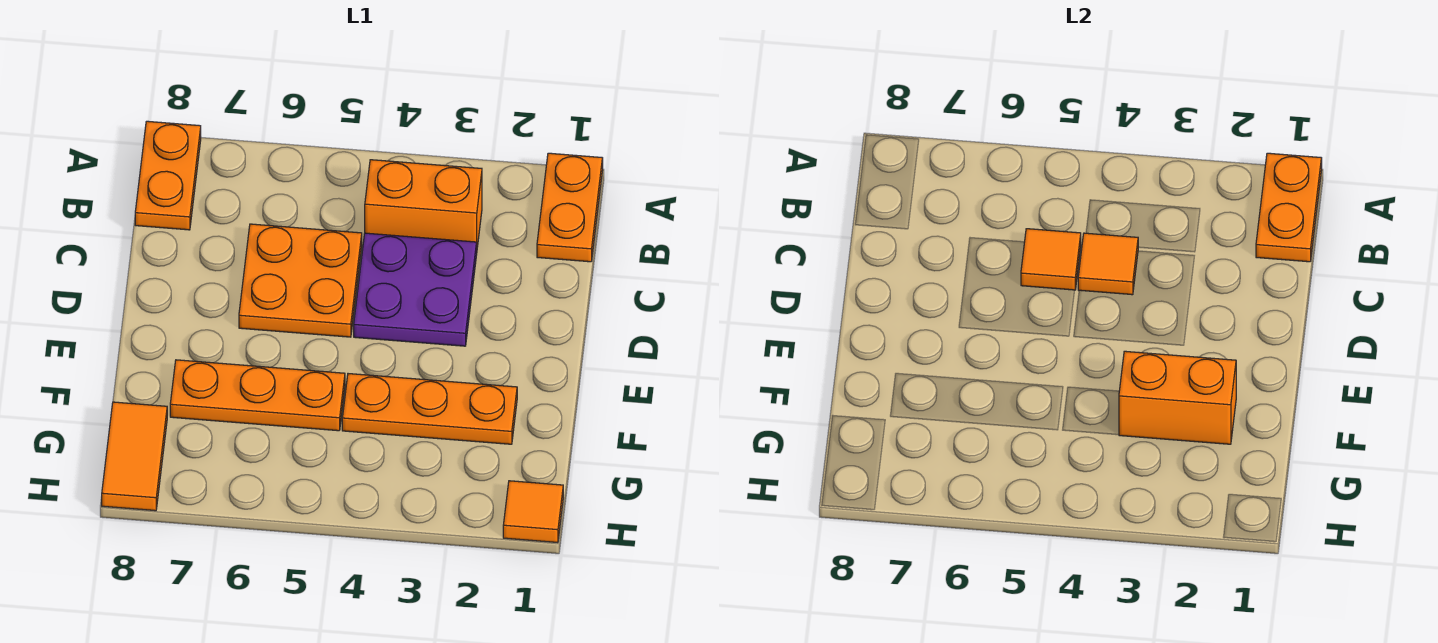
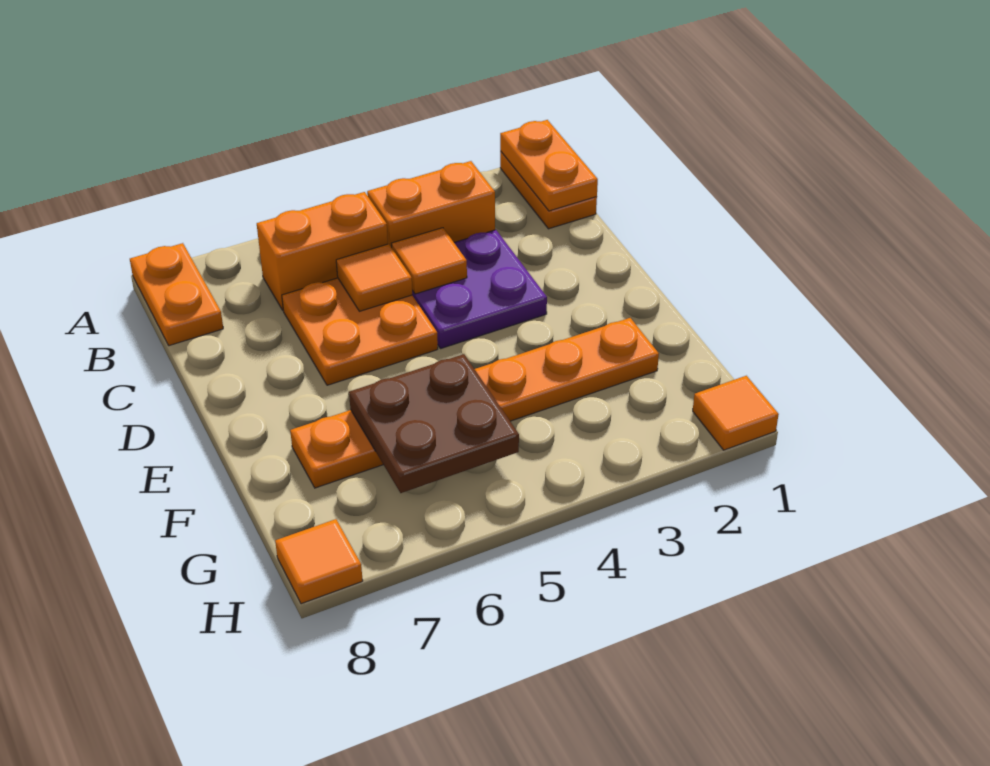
orange brick F2:F3 level 2 -> orange brick B5:B6 level 1
none -> brown plate F5:G6 level 2
orange tile G8:H8 level 1 -> orange tile H8 level 1

